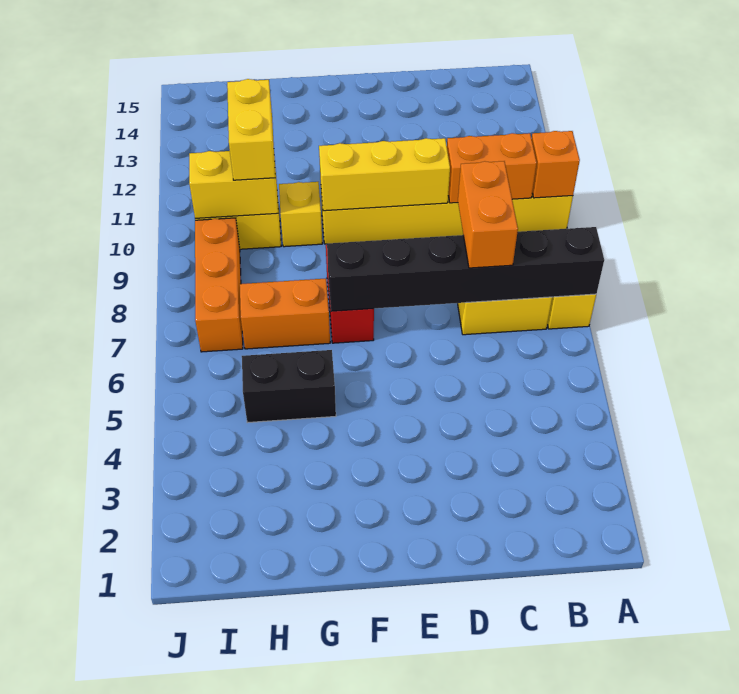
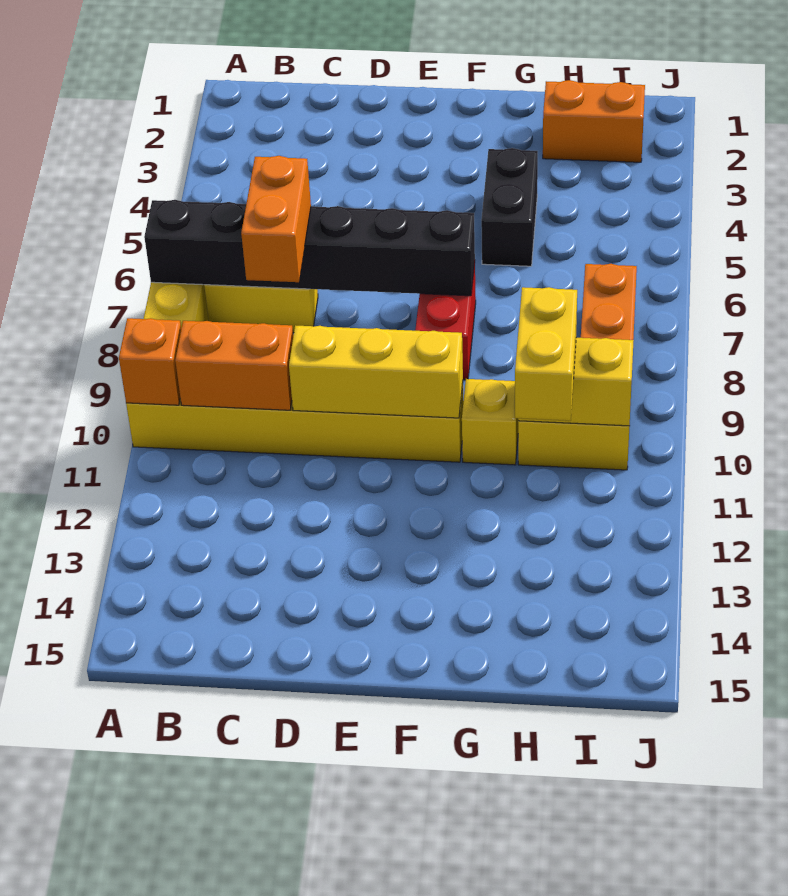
black brick G5:H5 level 1 -> black brick G4:G5 level 1
orange brick G7:H7 level 1 -> orange brick H2:I2 level 1

